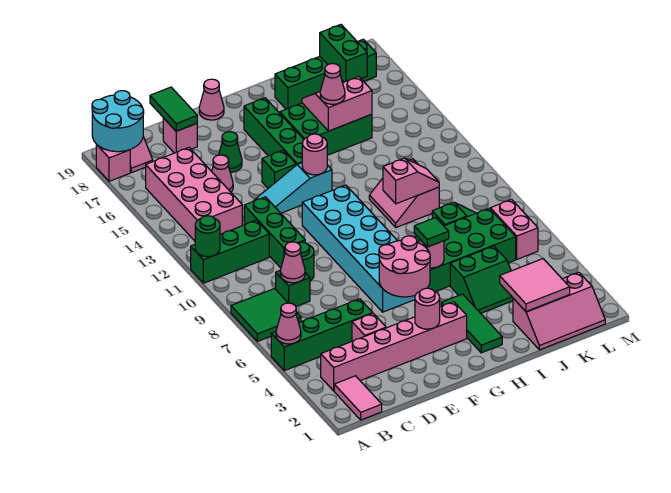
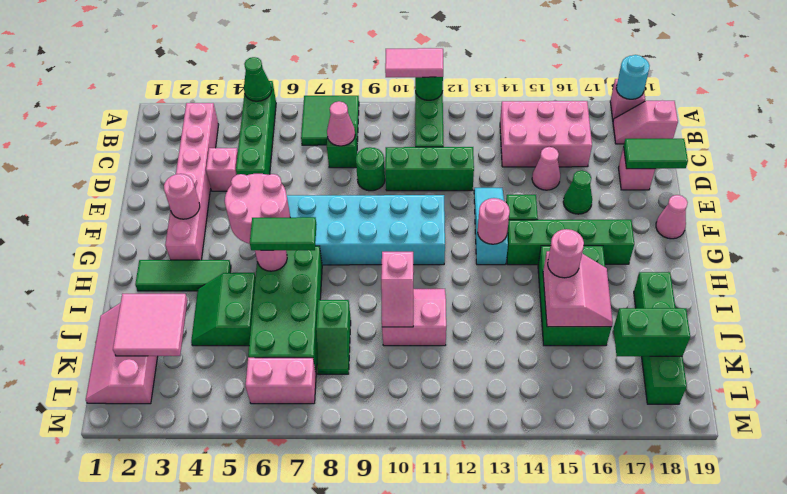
pink cone A5 level 2 -> green cone A5 level 2
cyan round brick A18:B19 level 2 -> cyan round brick A18 level 2
pink tile B1:B2 level 1 -> pink tile A10:A11 level 3
pink brick B13:C16 level 1 -> pink brick B14:C16 level 1
green tile H6 level 3 -> green tile H6:H7 level 3
pink cone I15 level 3 -> pink round brick I15 level 3

